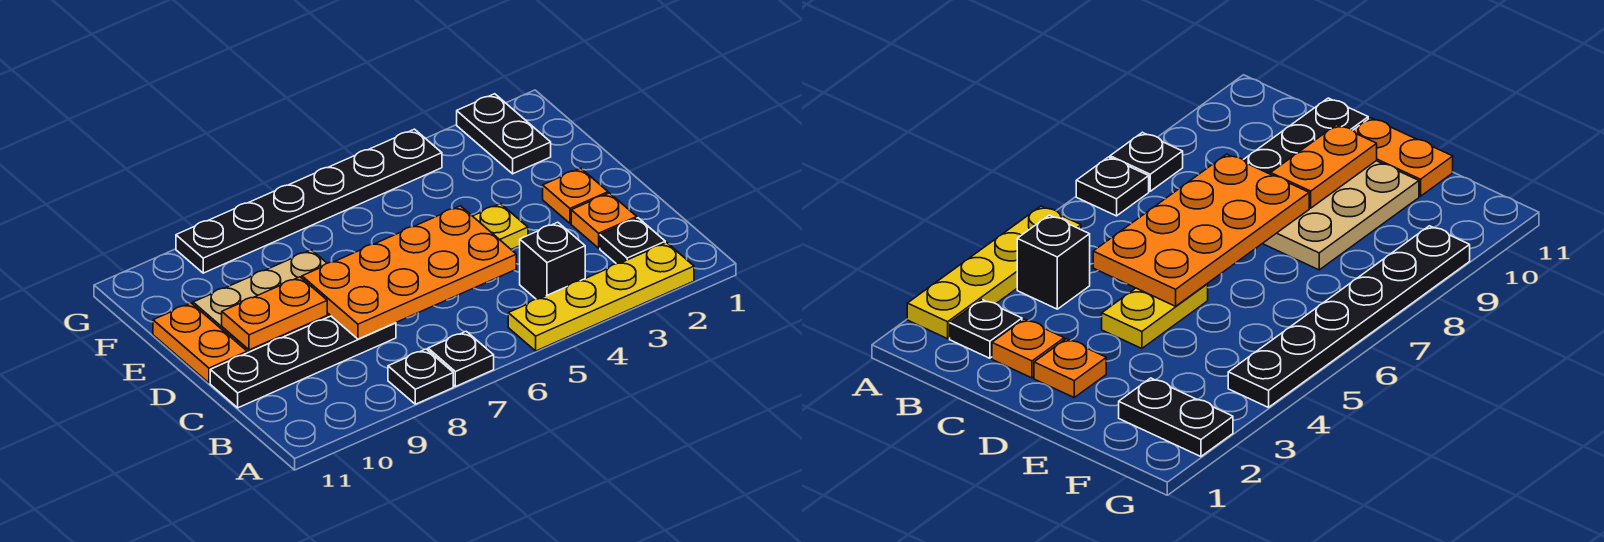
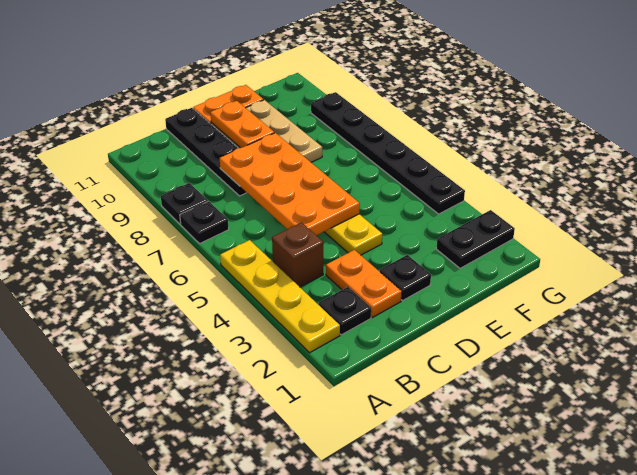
black brick B4 level 1 -> brown brick B4 level 1
orange plate C2 level 1 -> orange plate C2:C3 level 1
orange plate D2 level 1 -> black plate D2 level 1

